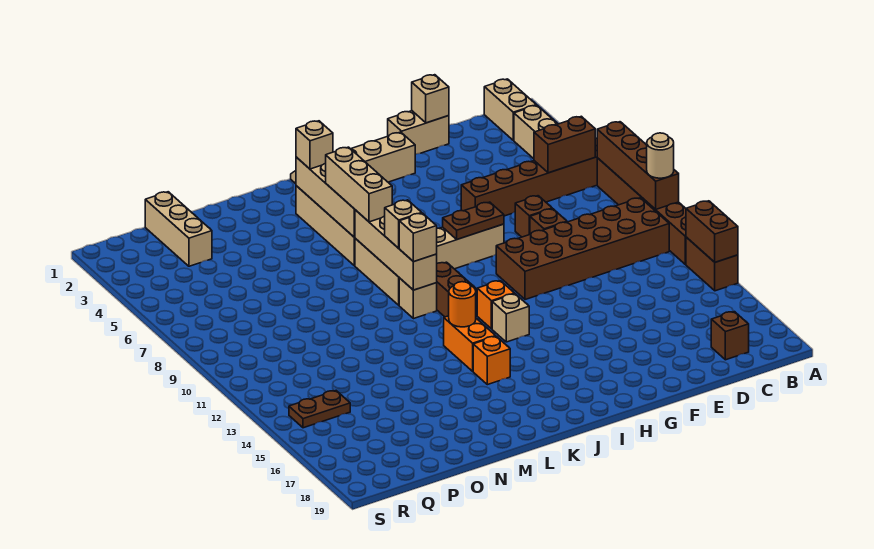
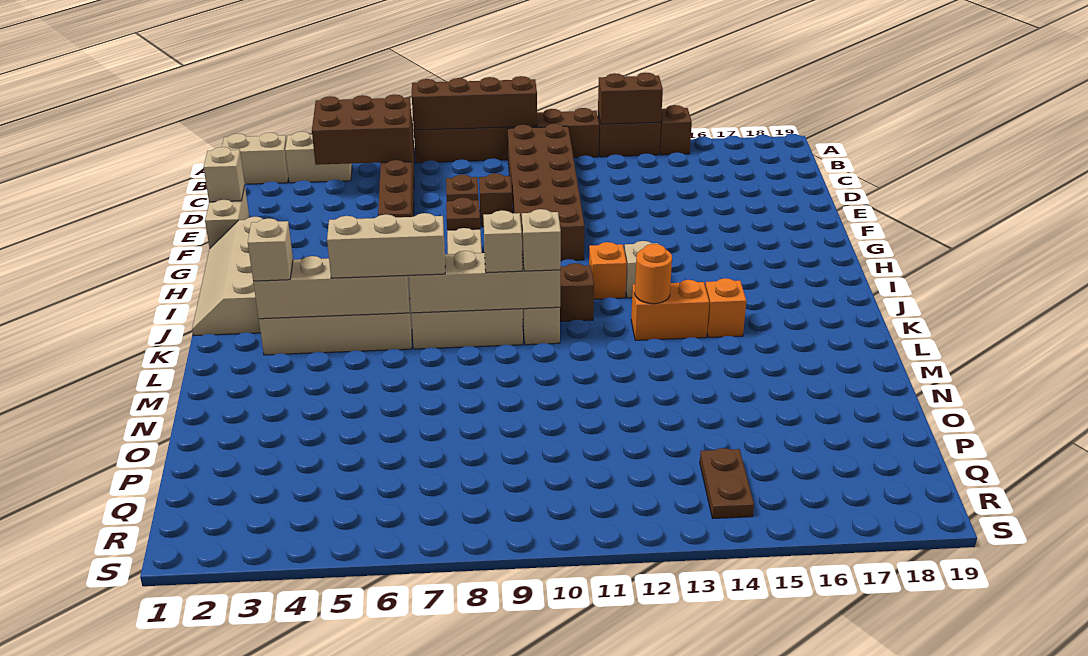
tan round brick A10 level 3 -> none
brown brick B6:C6 level 2 -> brown brick B4:C6 level 2
brown brick C18 level 1 -> brown brick A15 level 1
brown plate G8:H8 level 2 -> brown plate G8 level 2
tan brick P1:P3 level 1 -> none

